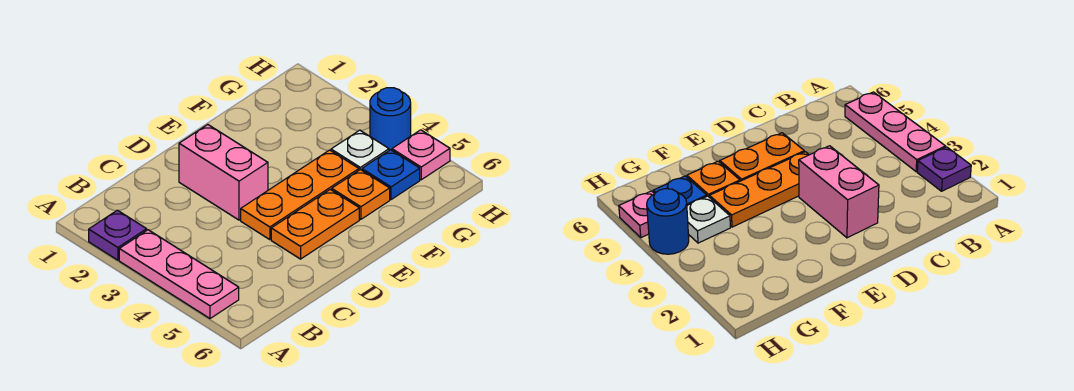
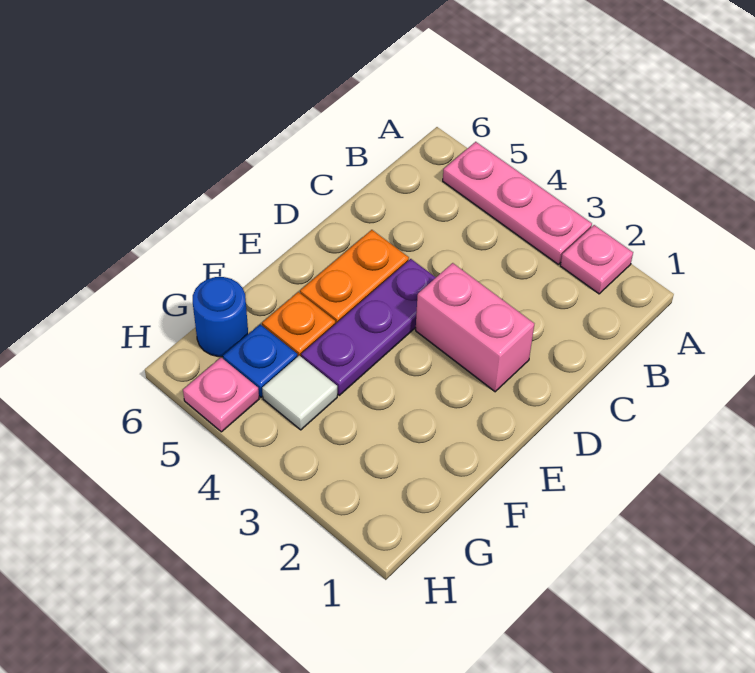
purple plate A2 level 1 -> pink plate A2 level 1
orange plate D4:F4 level 1 -> purple plate D4:F4 level 1
white plate G4 level 1 -> white tile G4 level 1
blue round brick H4 level 1 -> blue round brick G6 level 1

